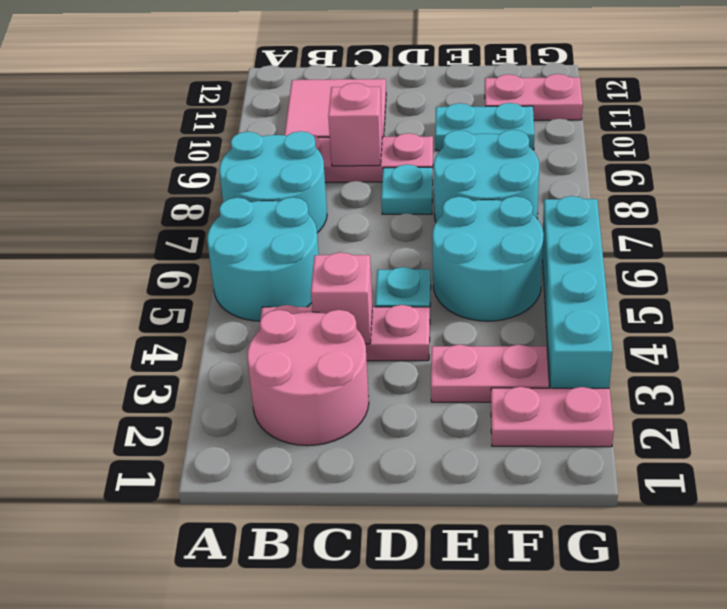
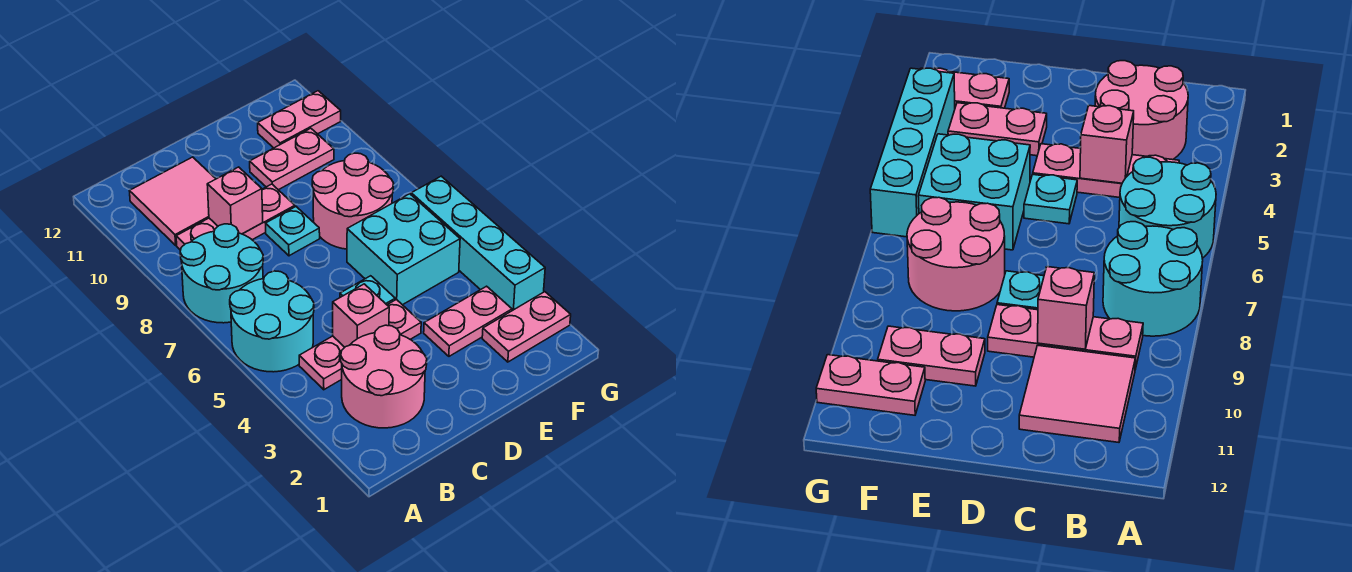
cyan round brick E5:F6 level 1 -> cyan brick E5:F6 level 1
cyan round brick E7:F8 level 1 -> pink round brick E7:F8 level 1
cyan plate E10:F10 level 1 -> pink plate E10:F10 level 1

